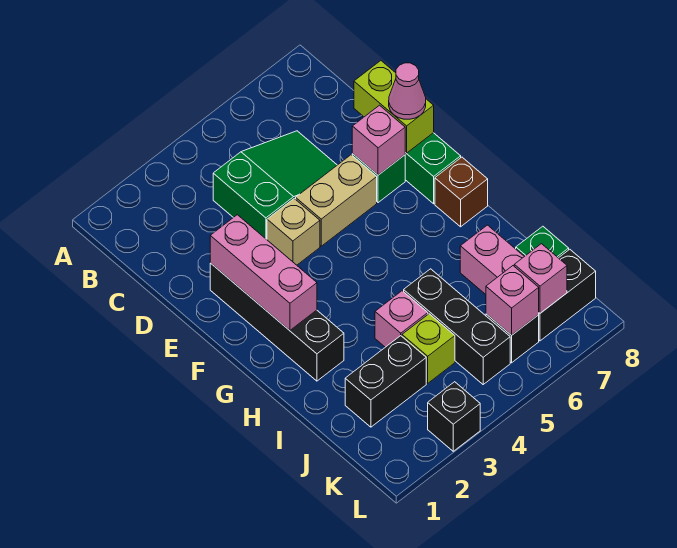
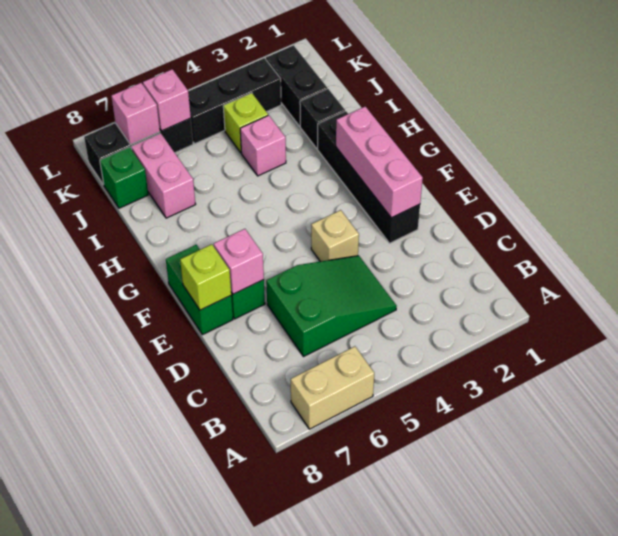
green slope C4:D6 level 1 top 4 -> green slope C4:D6 level 1 top 6
lime brick D8:E8 level 2 -> lime brick E8 level 2
tan brick E5:E6 level 1 -> tan brick A6:A7 level 1
pink cone E8 level 3 -> none
brown brick G8 level 1 -> none
black brick I5:K5 level 1 -> black brick K3:K5 level 1
black brick J2:J3 level 1 -> black brick J2:K2 level 1
black brick L3 level 1 -> black brick I2 level 1

